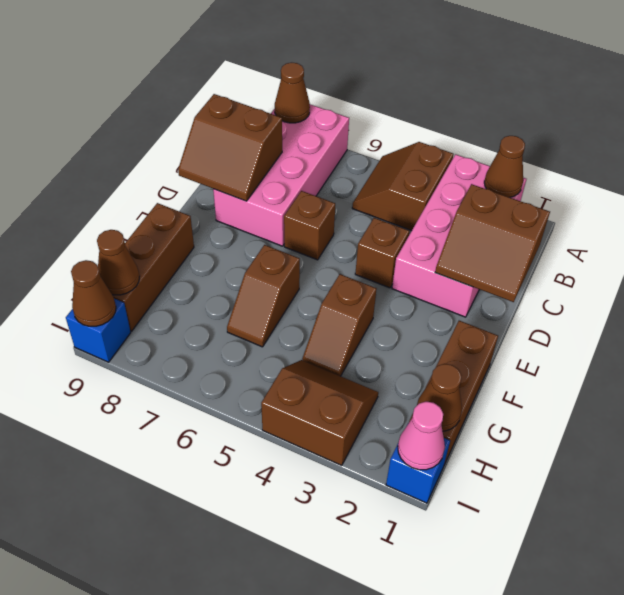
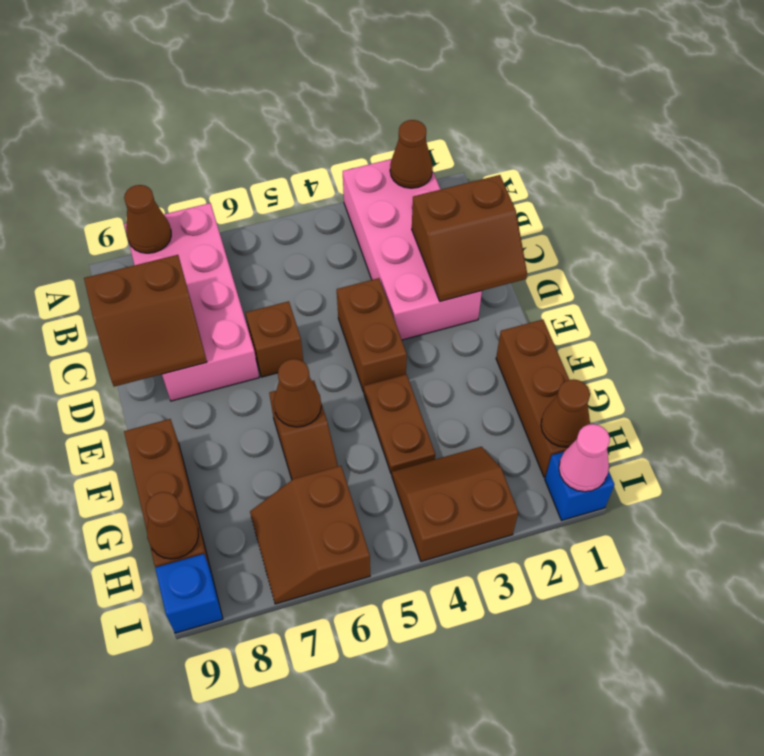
brown slope A4:B5 level 1 top 4 -> brown slope H6:I7 level 1 top 6
brown brick D4 level 1 -> brown brick D4:E4 level 1
brown slope F4:G4 level 1 top F -> brown plate F4:G4 level 1
brown cone I9 level 2 -> brown cone F6 level 2

